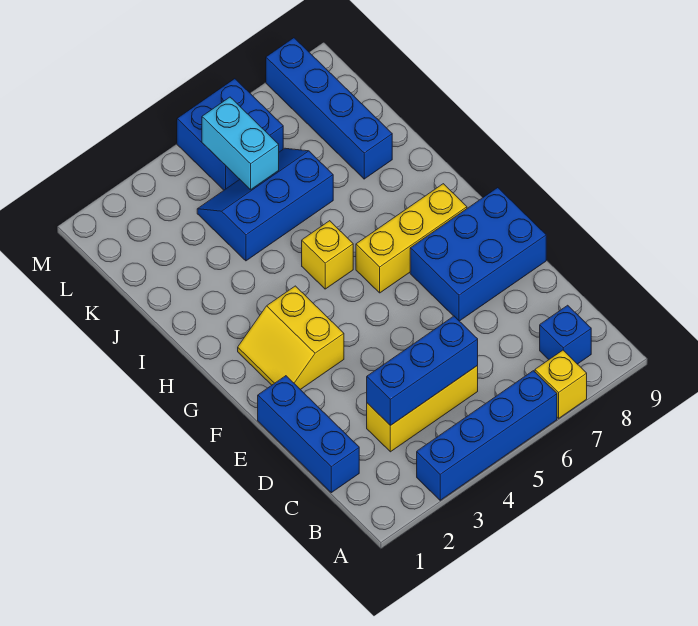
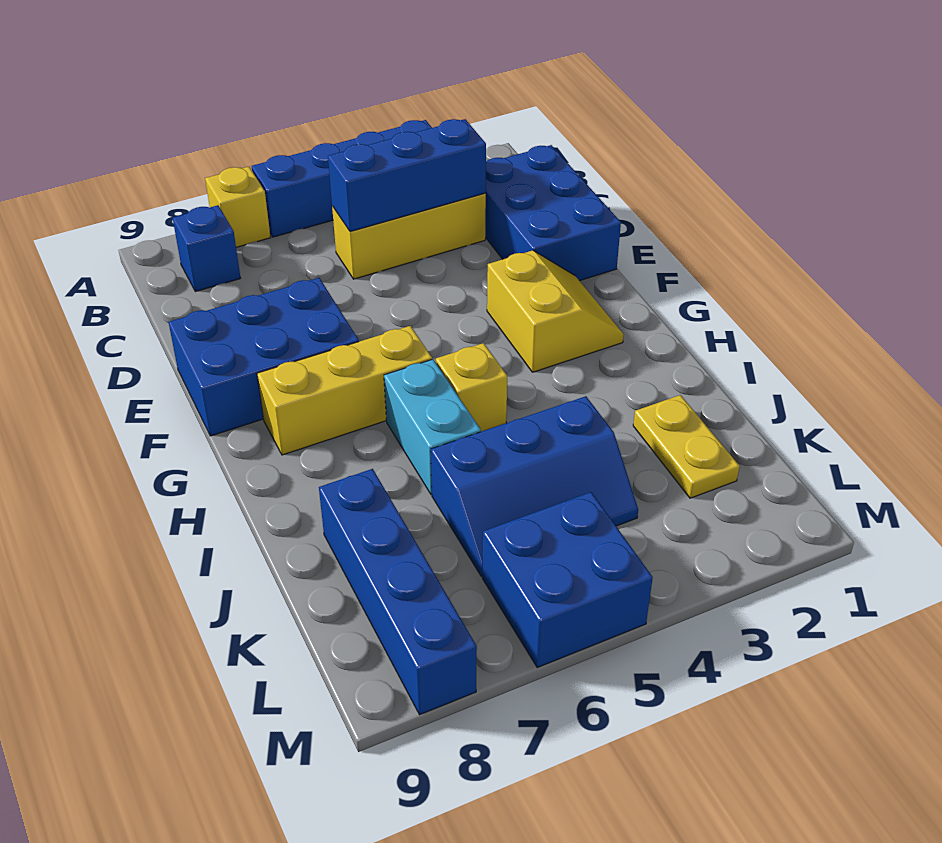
blue brick C1:E1 level 1 -> blue brick C1:E2 level 1
none -> yellow plate J2:K2 level 1
cyan brick K5:L5 level 2 -> cyan brick H6:I6 level 1

